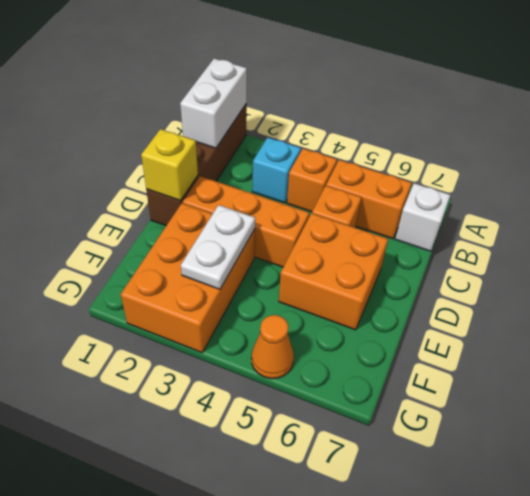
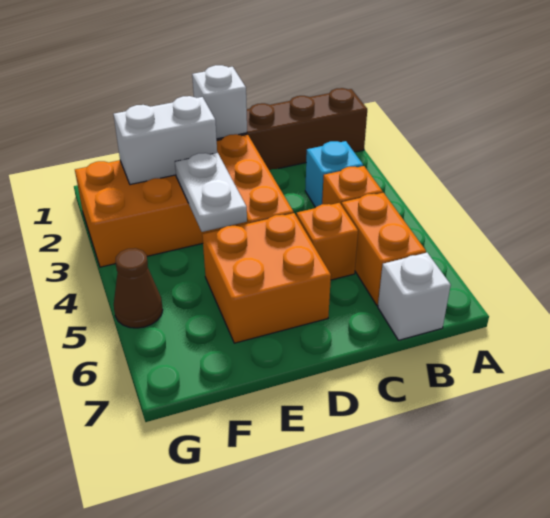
white brick A1:B1 level 2 -> white brick E2:F2 level 2
yellow brick D1 level 2 -> white brick D1 level 2
white plate E3:F3 level 2 -> white plate E3:E4 level 2
orange cone G5 level 1 -> brown cone G5 level 1

